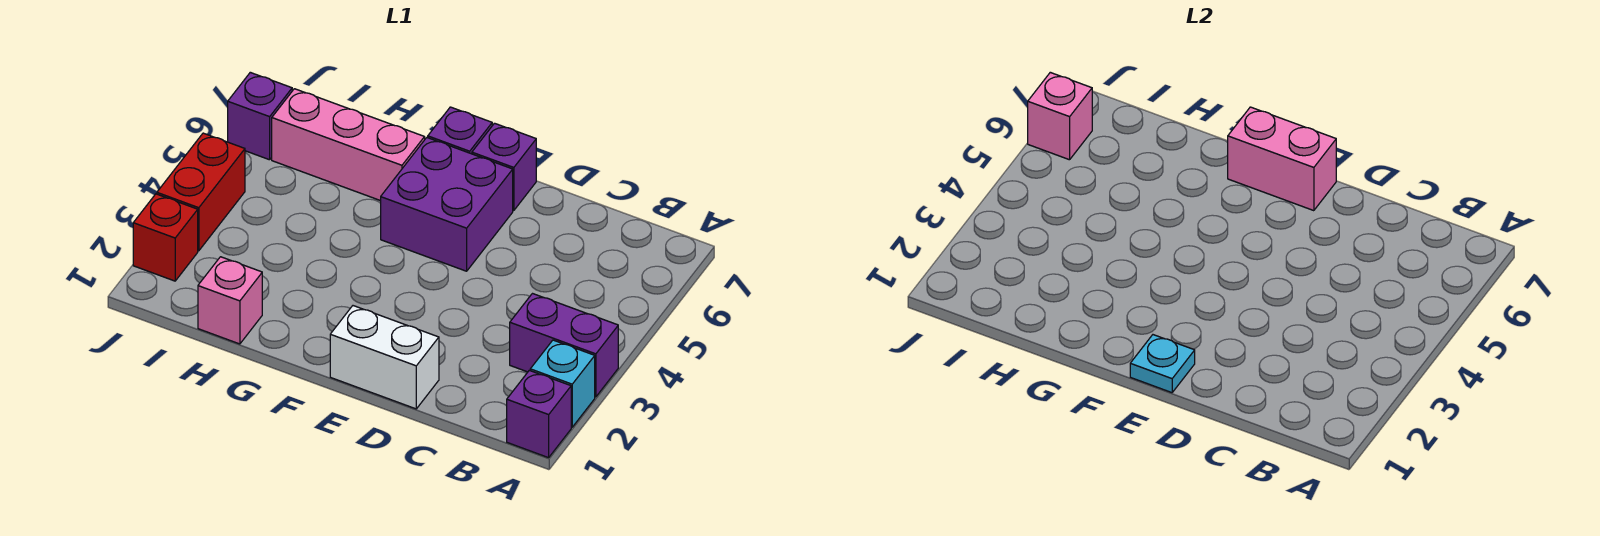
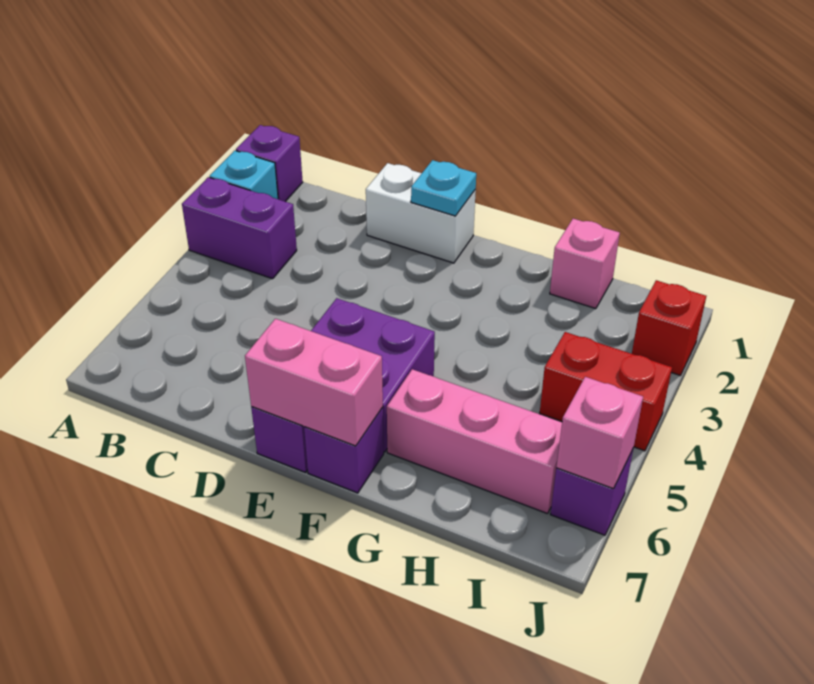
red brick J3:J4 level 1 -> red brick I4:J4 level 1

